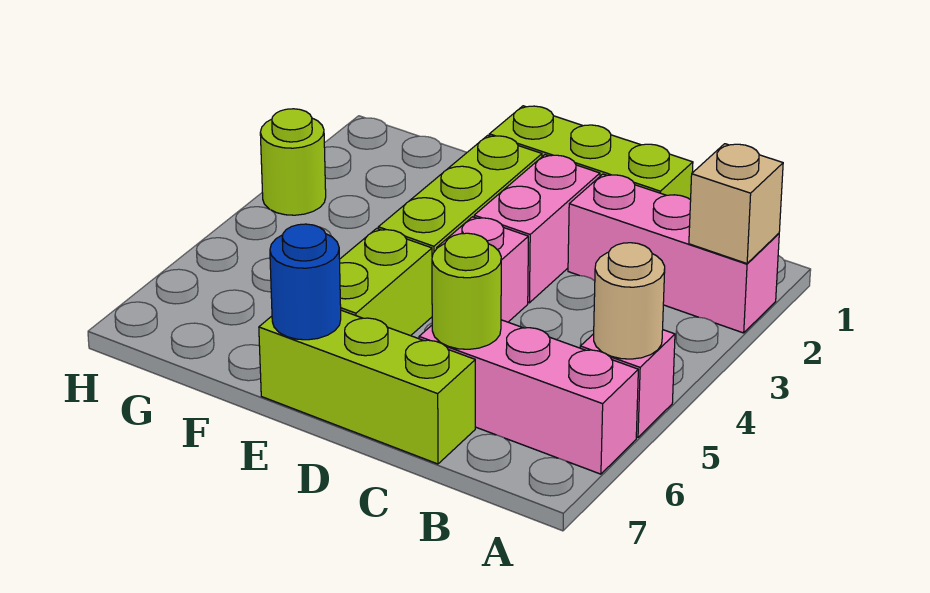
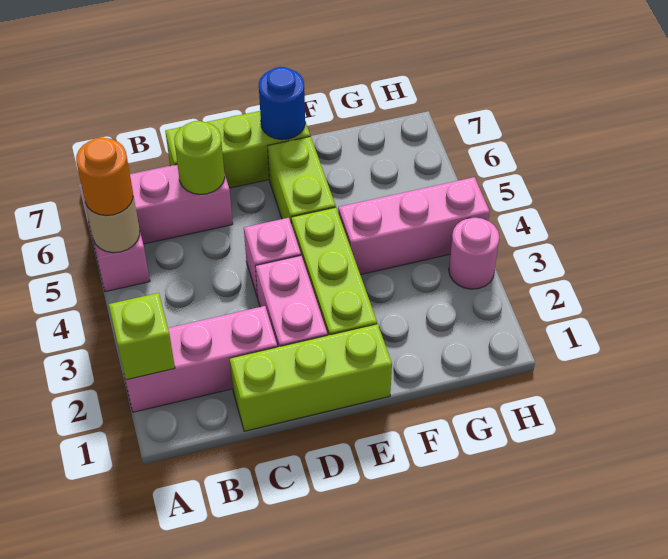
tan brick A2 level 2 -> lime brick A2 level 2
none -> orange round brick A5 level 3
none -> pink brick F4:H4 level 1
lime round brick H3 level 1 -> pink round brick H3 level 1

